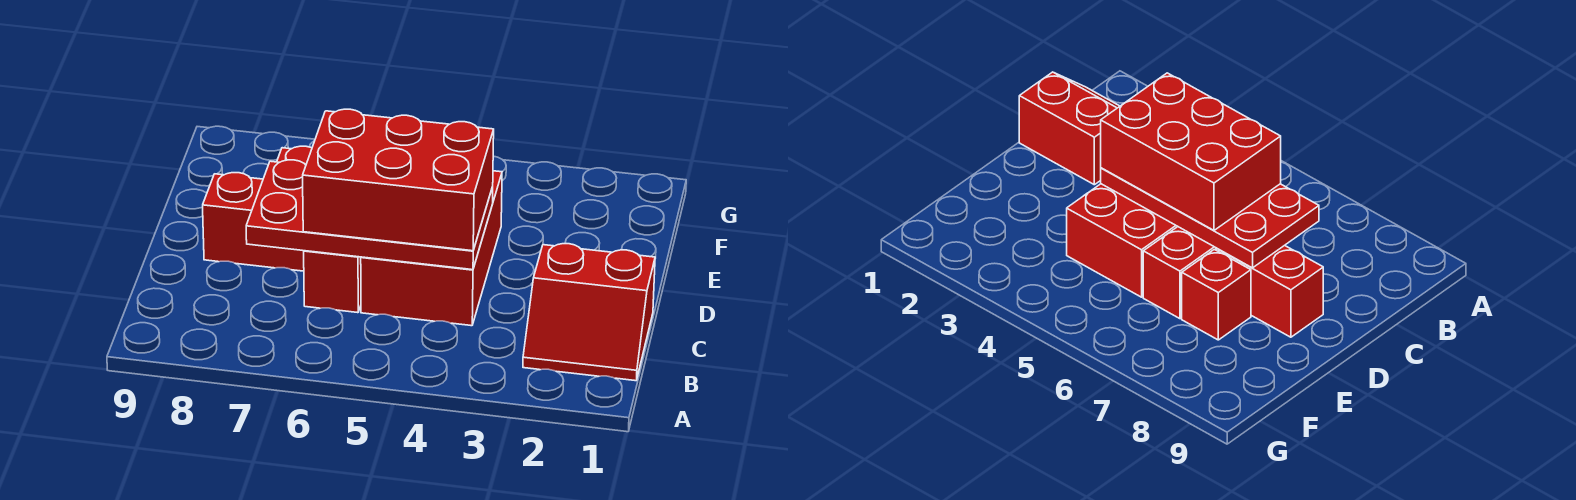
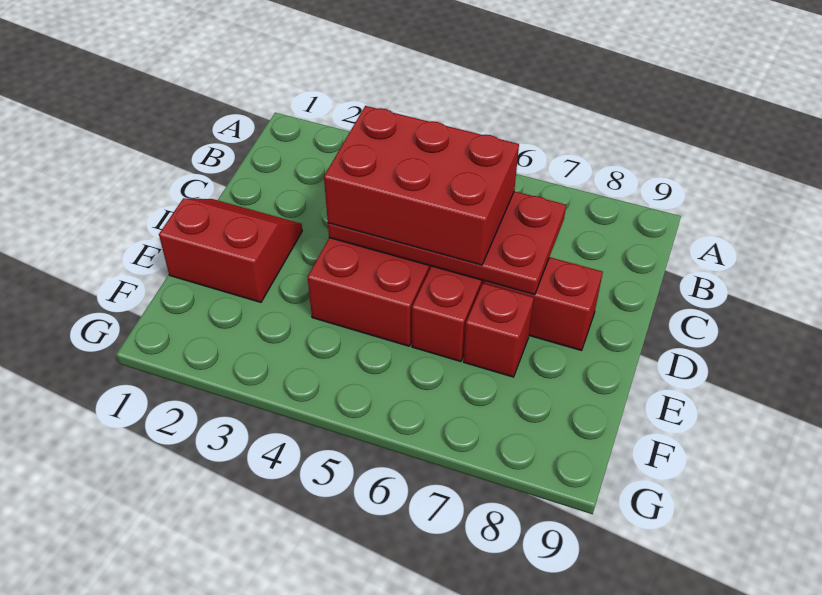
red slope B1:C2 level 1 top C -> red slope D1:E2 level 1 top E

